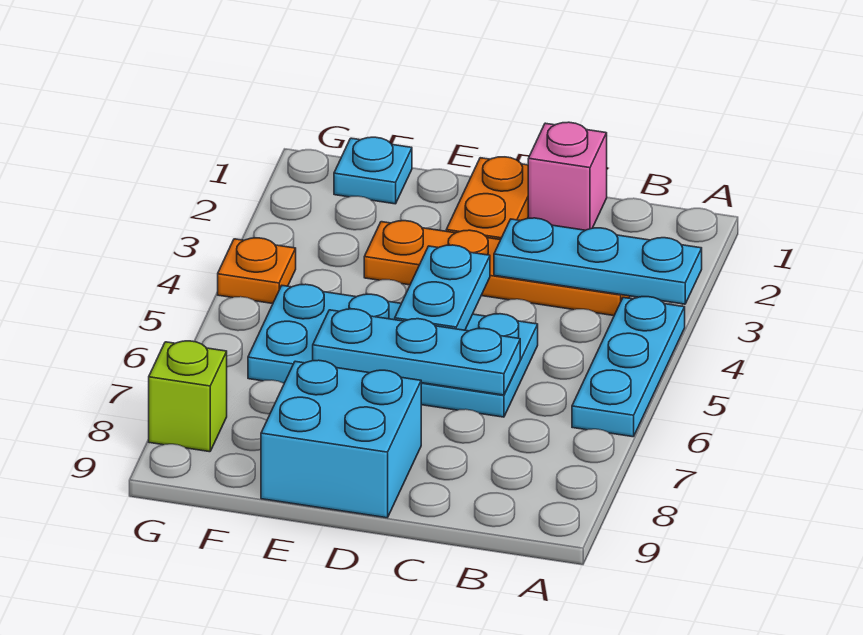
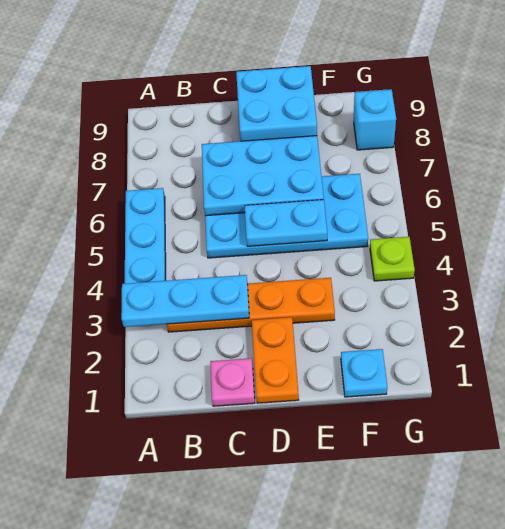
pink brick C1 level 1 -> pink plate C1 level 1
cyan plate C6:E6 level 2 -> cyan plate C6:E7 level 2
cyan plate D4:D5 level 2 -> cyan plate D5:E5 level 2
orange plate G4 level 1 -> lime plate G4 level 1
lime brick G8 level 1 -> cyan brick G8 level 1

